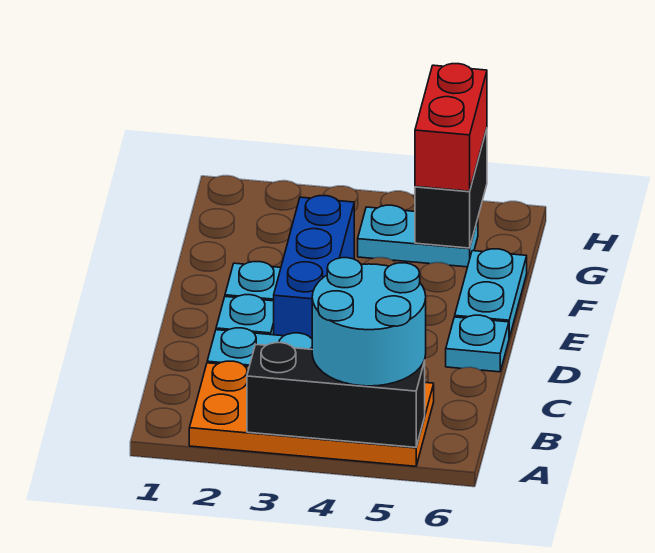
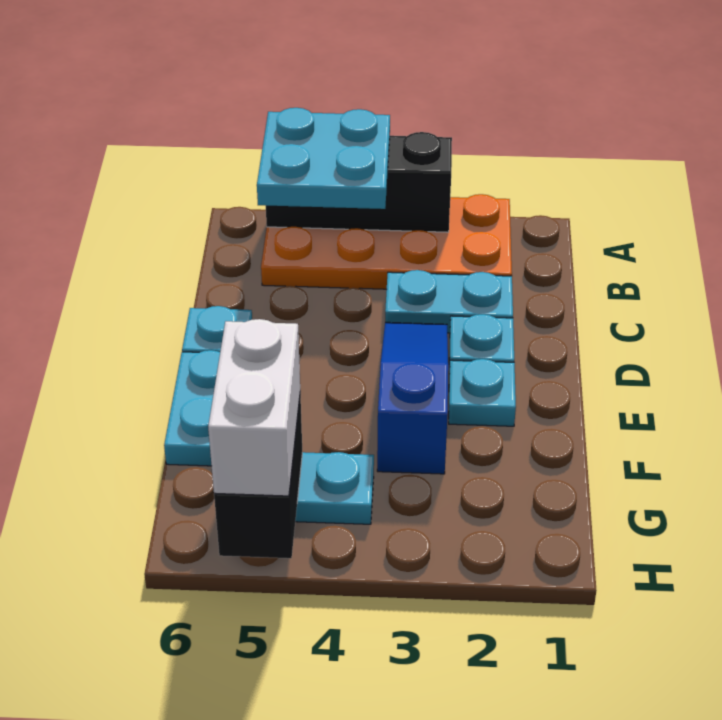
cyan round brick A4:B5 level 3 -> cyan plate A4:B5 level 3
blue brick D3:F3 level 1 -> blue slope D3:F3 level 1 top F
red brick G5:H5 level 3 -> white brick G5:H5 level 3

